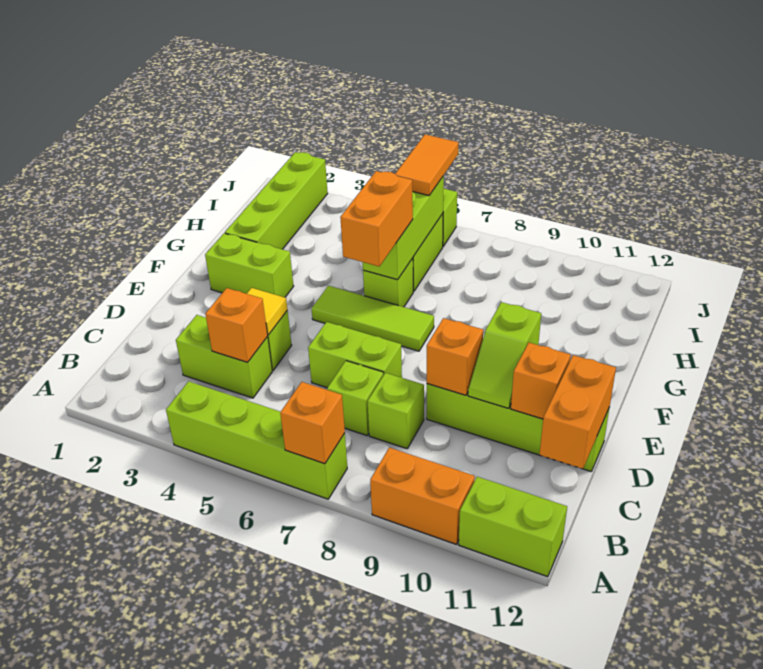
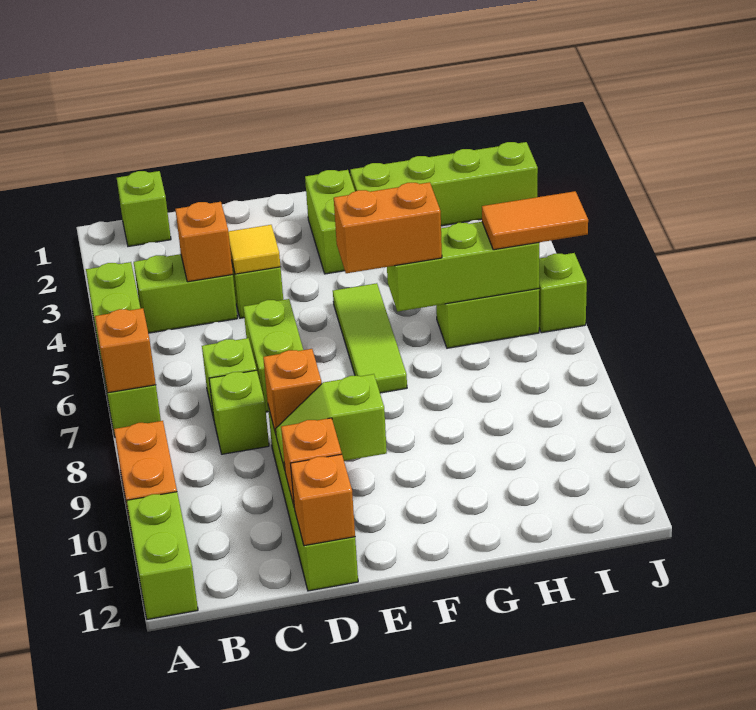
lime brick C3:C4 level 1 -> lime brick B4:C4 level 1
orange brick C12:D12 level 2 -> orange brick D12 level 2
lime brick G6 level 1 -> lime brick B1 level 1

